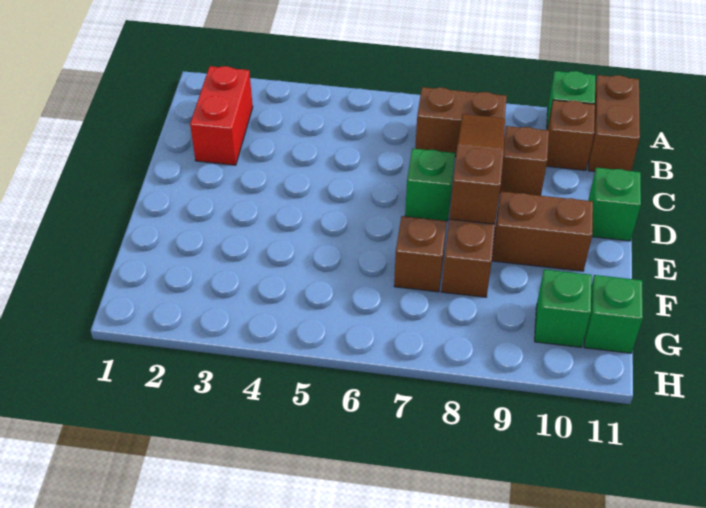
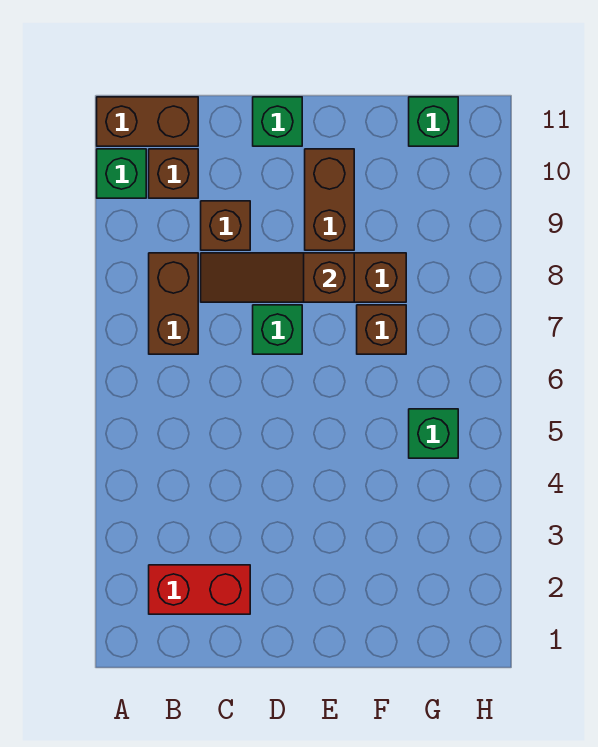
green brick G10 level 1 -> green brick G5 level 1

